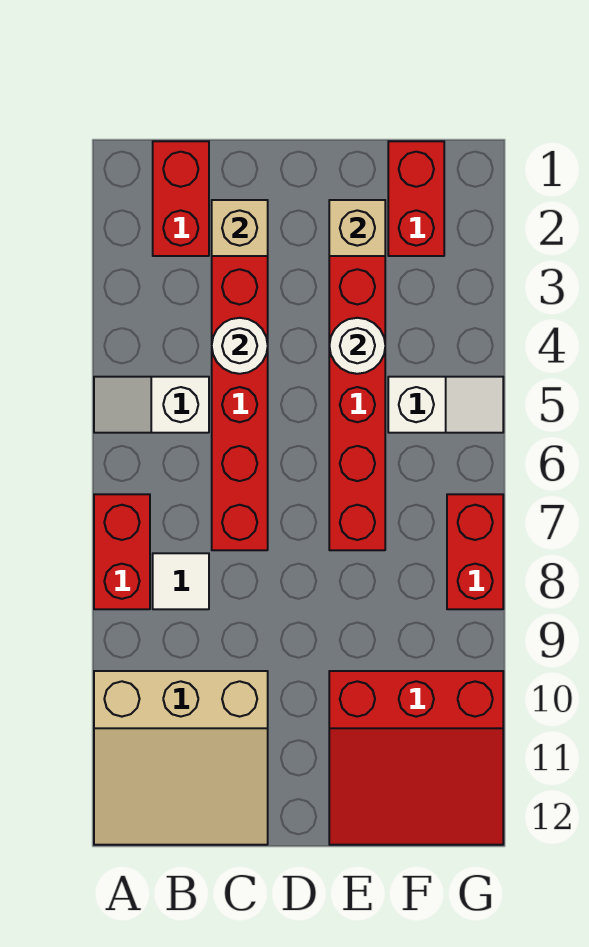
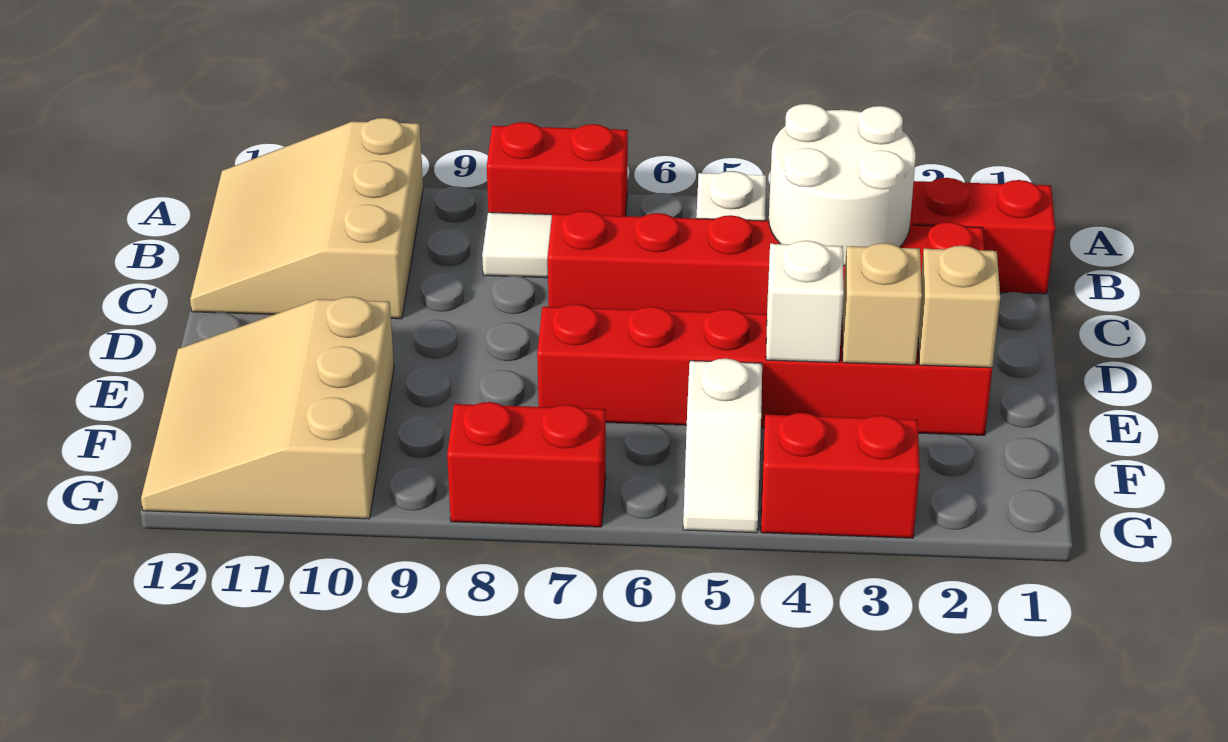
tan brick C2 level 2 -> tan brick E3 level 2
white round brick C4 level 2 -> white round brick B3:C4 level 2
white round brick E4 level 2 -> white brick E4 level 2
red slope E10:G12 level 1 top 10 -> tan slope E10:G12 level 1 top 10
red brick F1:F2 level 1 -> red brick G3:G4 level 1

